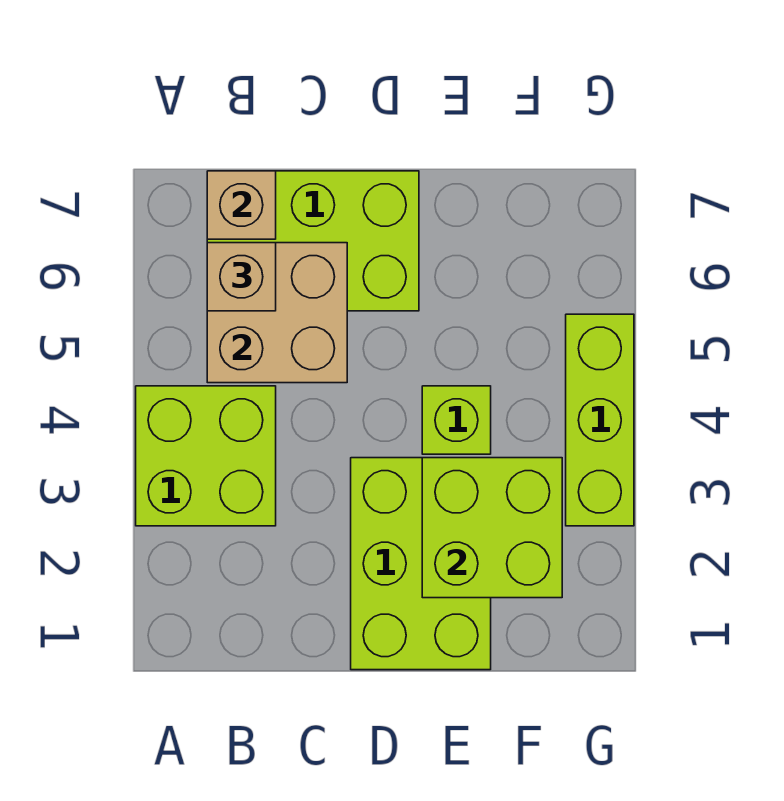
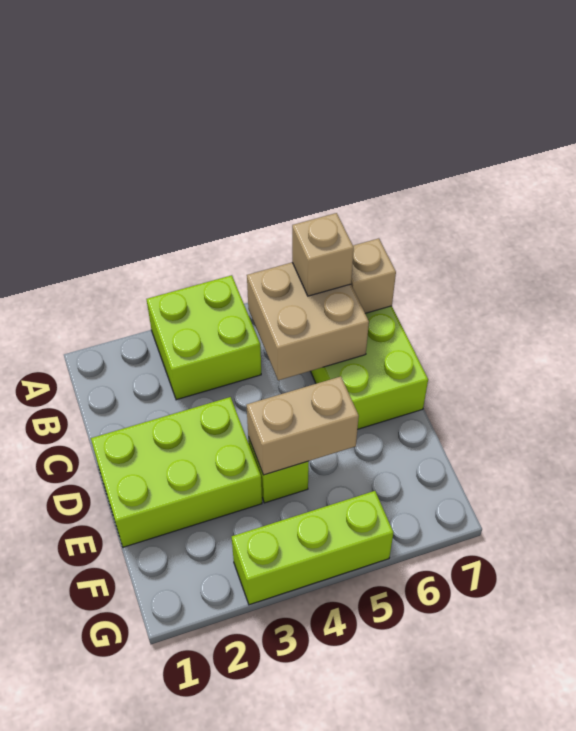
lime brick E2:F3 level 2 -> none
none -> tan brick E4:E5 level 2

